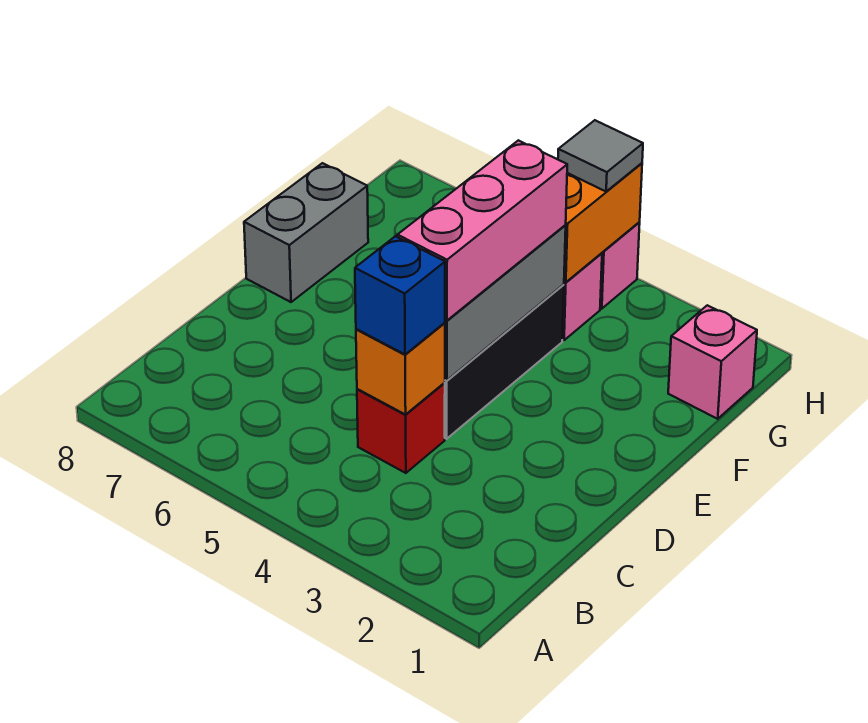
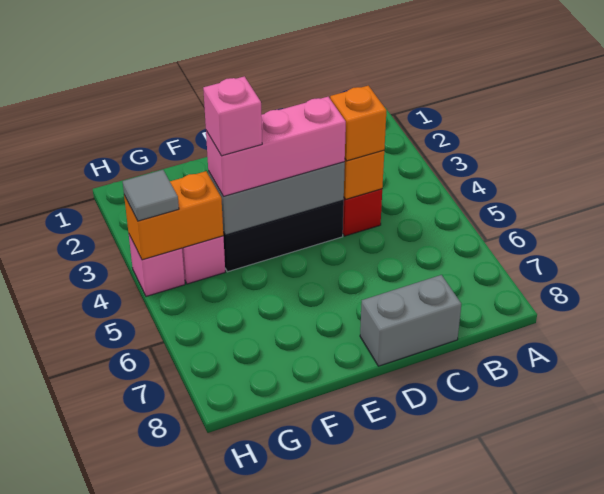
blue brick C4 level 3 -> orange brick C4 level 3
grey brick E8:F8 level 1 -> grey brick C8:D8 level 1
pink brick G1 level 1 -> pink brick F4 level 4

